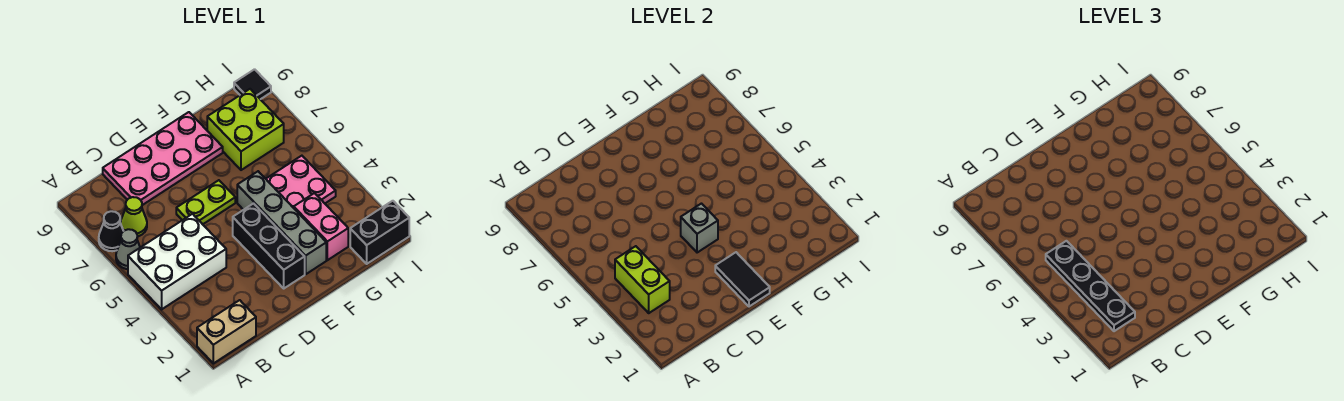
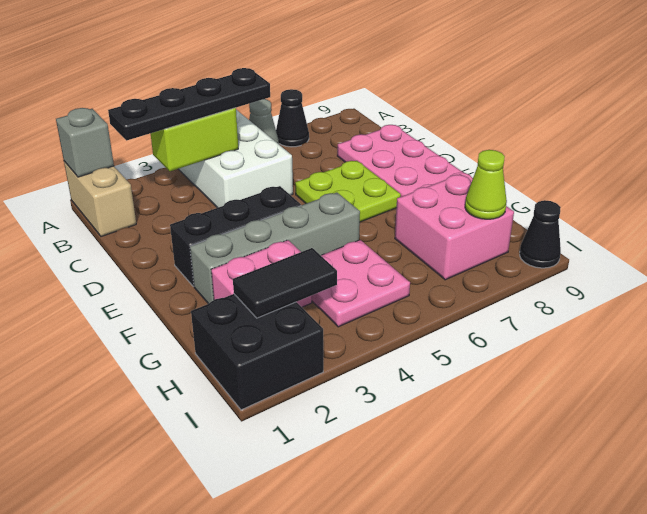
lime cone B7 level 1 -> lime cone H8 level 2
lime plate D6:E6 level 1 -> lime plate D6:E7 level 1
black tile E1:E2 level 2 -> black tile H2:H3 level 2
grey brick E4 level 2 -> grey brick A1 level 2
lime brick G7:H8 level 1 -> pink brick G7:H8 level 1
black brick H1:I1 level 1 -> black brick H1:I2 level 1
black tile I9 level 1 -> black cone I9 level 1

